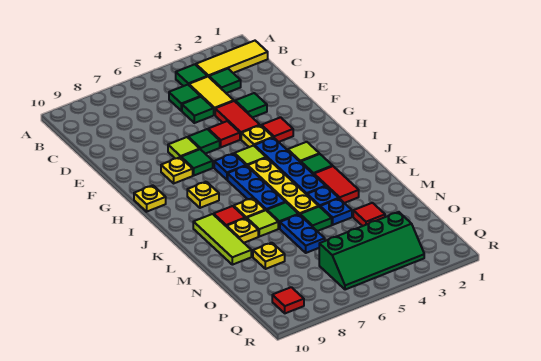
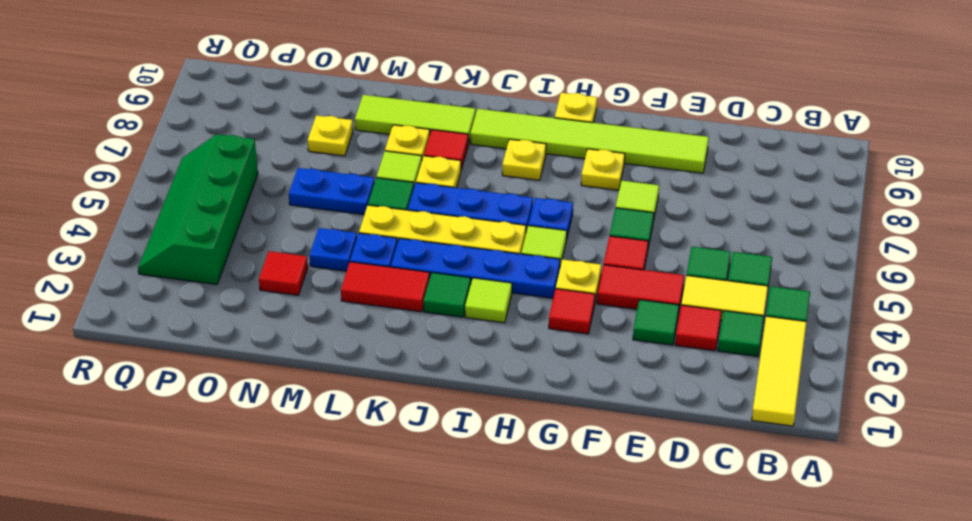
none -> lime tile E9:J9 level 1
green tile G7 level 1 -> none
green tile M5 level 1 -> none
red tile Q9 level 1 -> red tile D3 level 1

